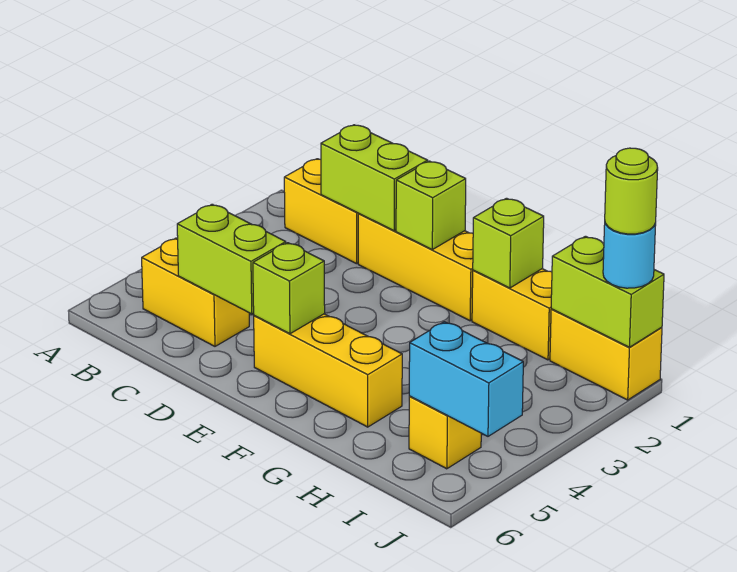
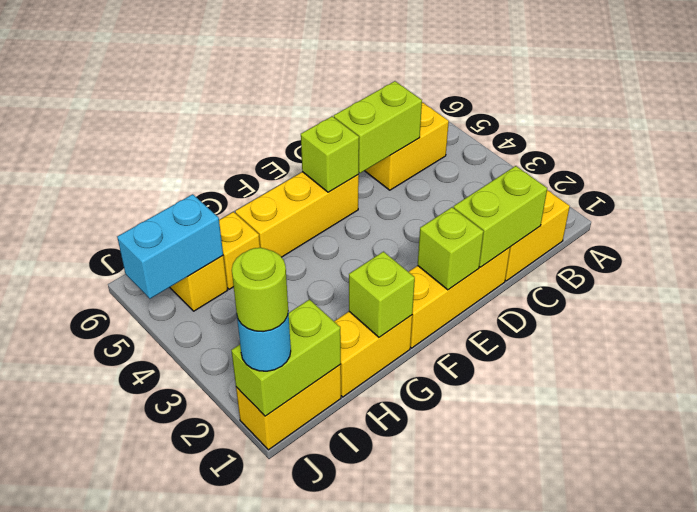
none -> yellow brick H5 level 1

